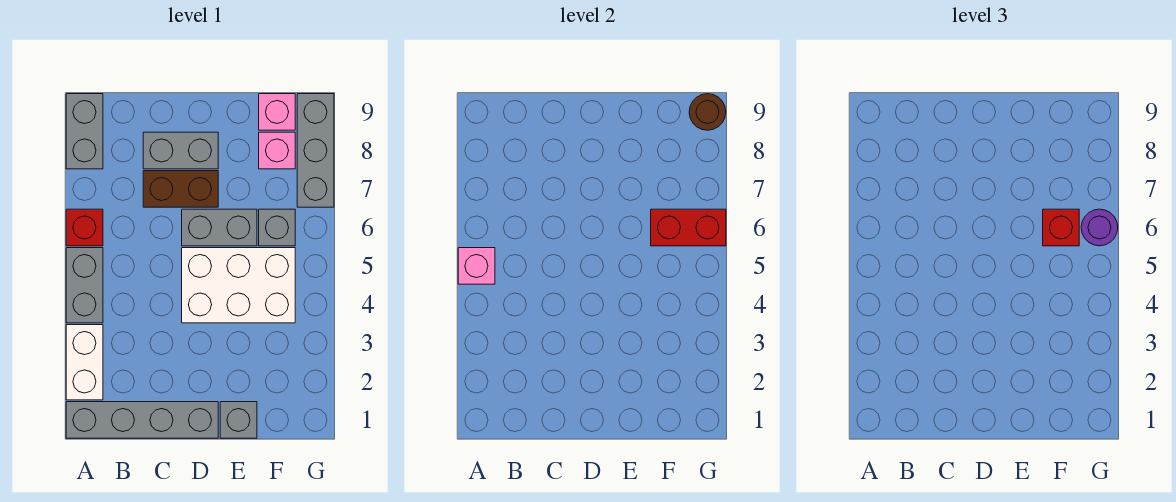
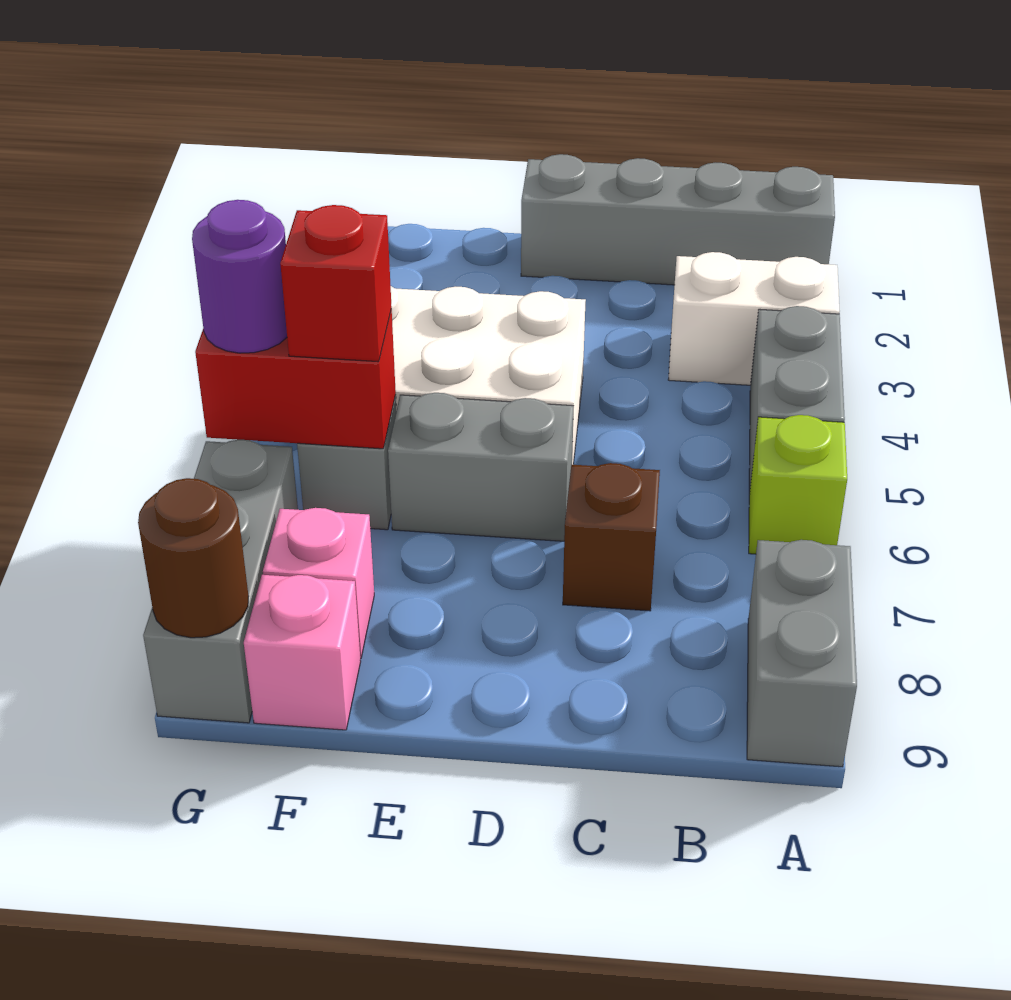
white brick A2:A3 level 1 -> white brick A3:B3 level 1
pink brick A5 level 2 -> none
red brick A6 level 1 -> lime brick A6 level 1
brown brick C7:D7 level 1 -> brown brick C7 level 1
grey brick C8:D8 level 1 -> none
grey brick E1 level 1 -> none

